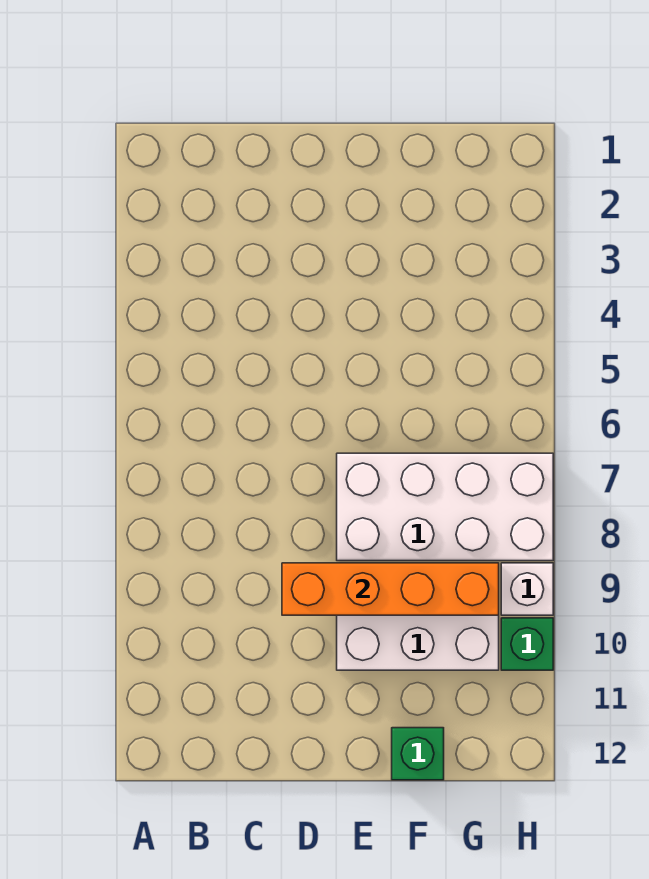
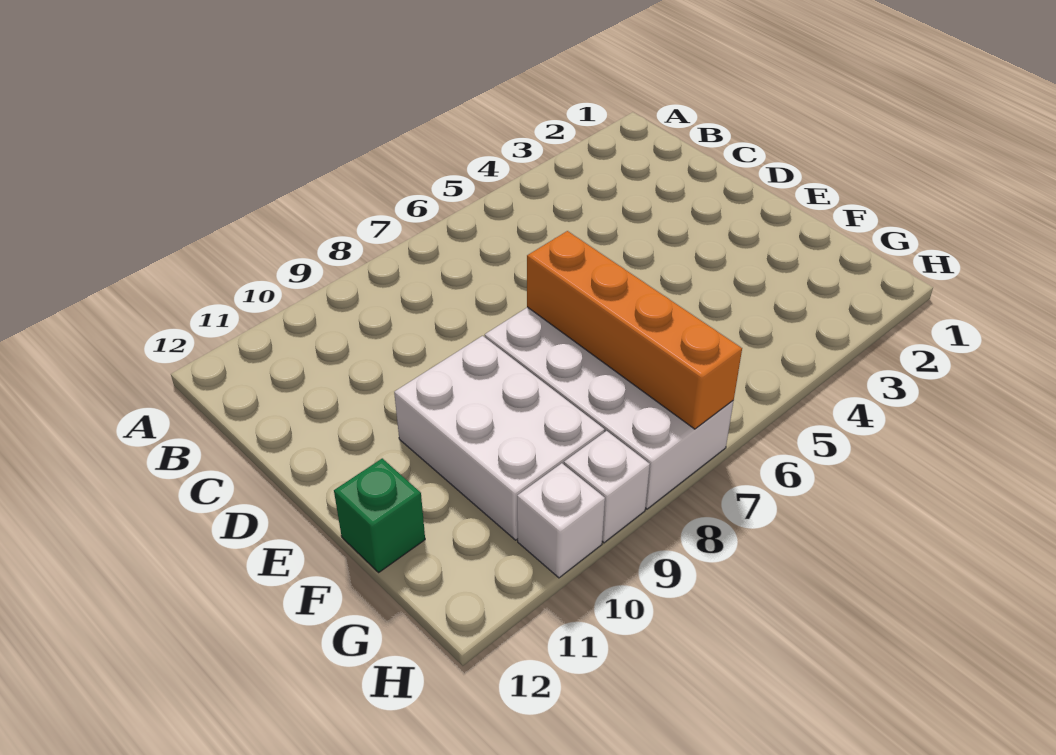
orange brick D9:G9 level 2 -> orange brick E7:H7 level 2
green brick H10 level 1 -> white brick H10 level 1

